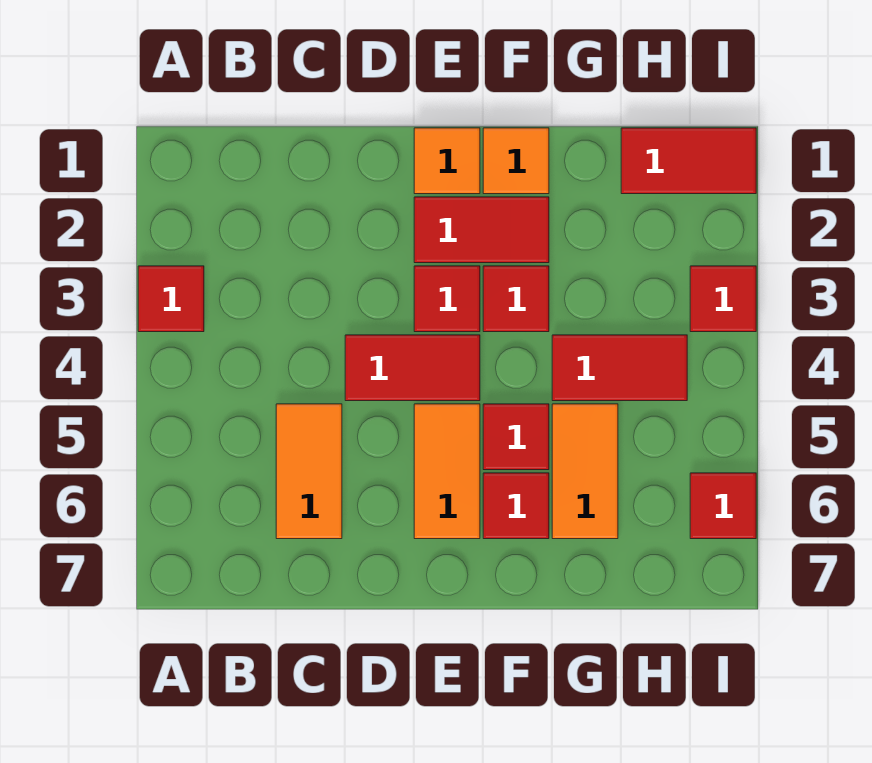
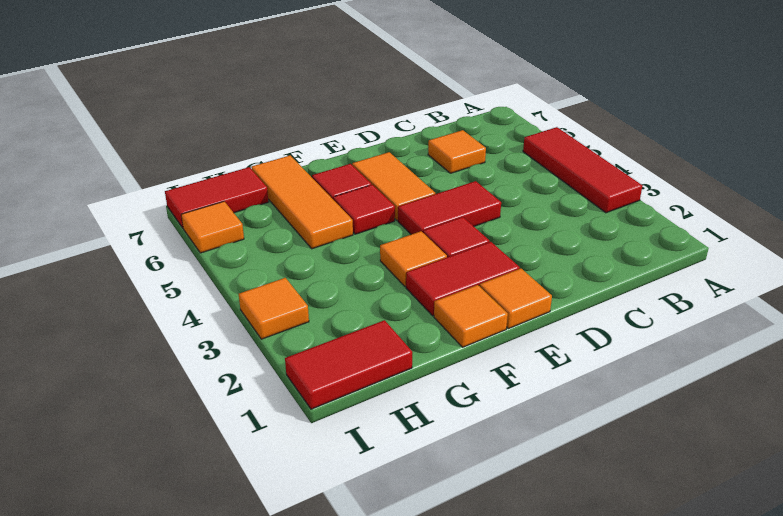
red tile A3 level 1 -> red tile A3:A5 level 1
orange tile C5:C6 level 1 -> orange tile C6 level 1
red tile F3 level 1 -> orange tile F3 level 1
red tile G4:H4 level 1 -> red tile H7:I7 level 1
orange tile G5:G6 level 1 -> orange tile G5:G7 level 1
red tile I3 level 1 -> orange tile I3 level 1
red tile I6 level 1 -> orange tile I6 level 1

